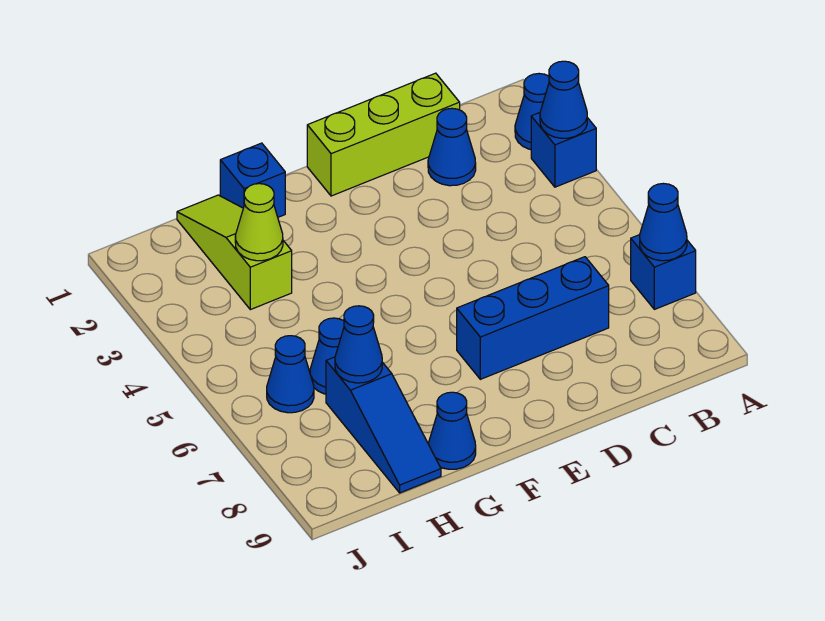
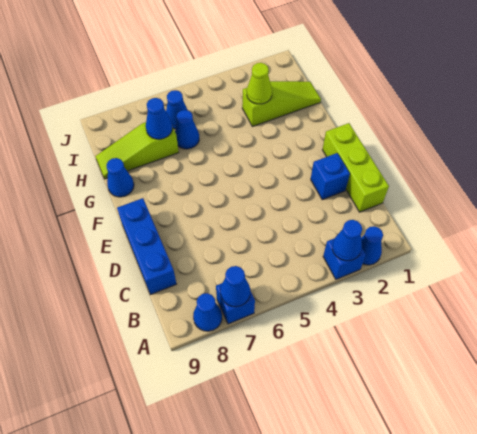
blue cone C2 level 1 -> blue cone A8 level 1
blue brick C7:E7 level 1 -> blue brick C9:E9 level 1
blue brick G1 level 1 -> blue brick D2 level 1
blue slope H7:H9 level 1 top 7 -> lime slope H7:H9 level 1 top 7

